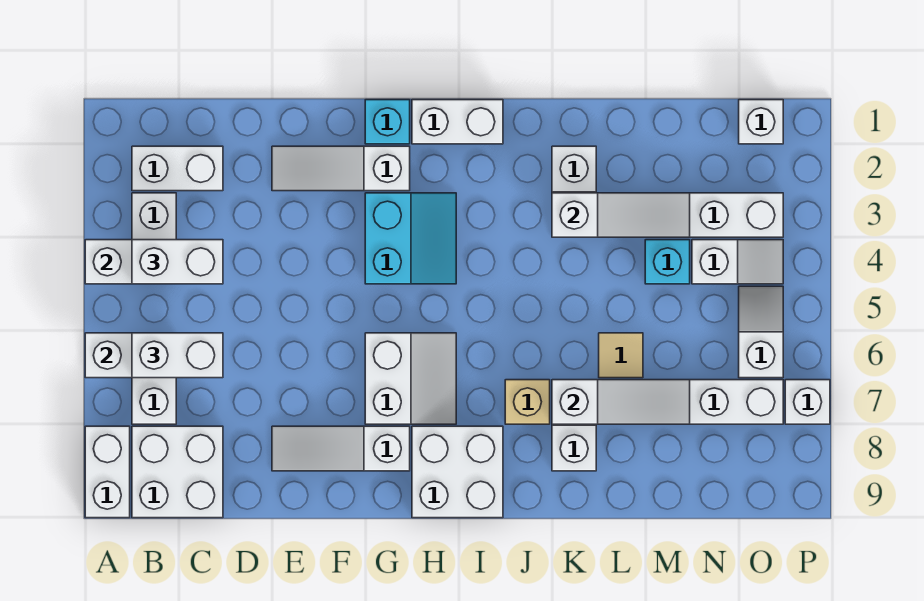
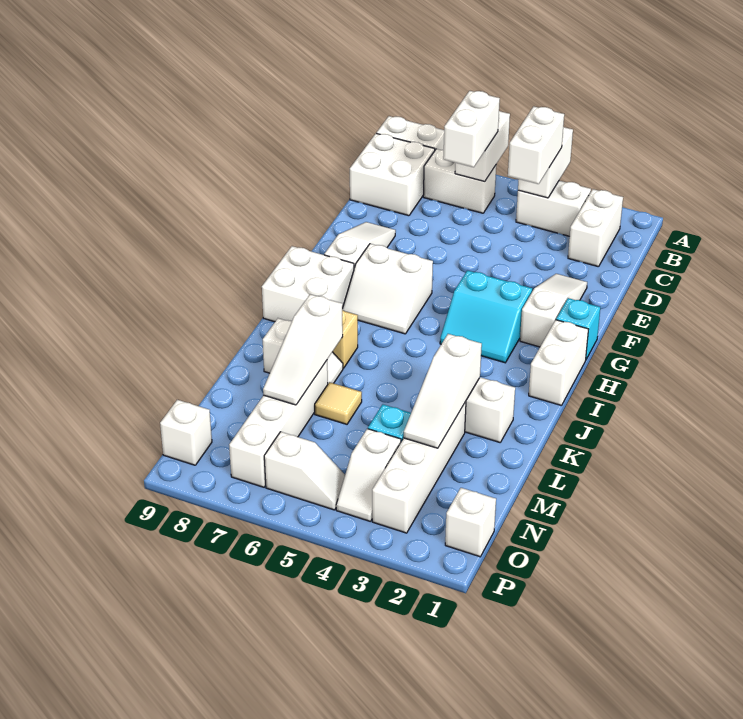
white brick P7 level 1 -> white brick O9 level 1

